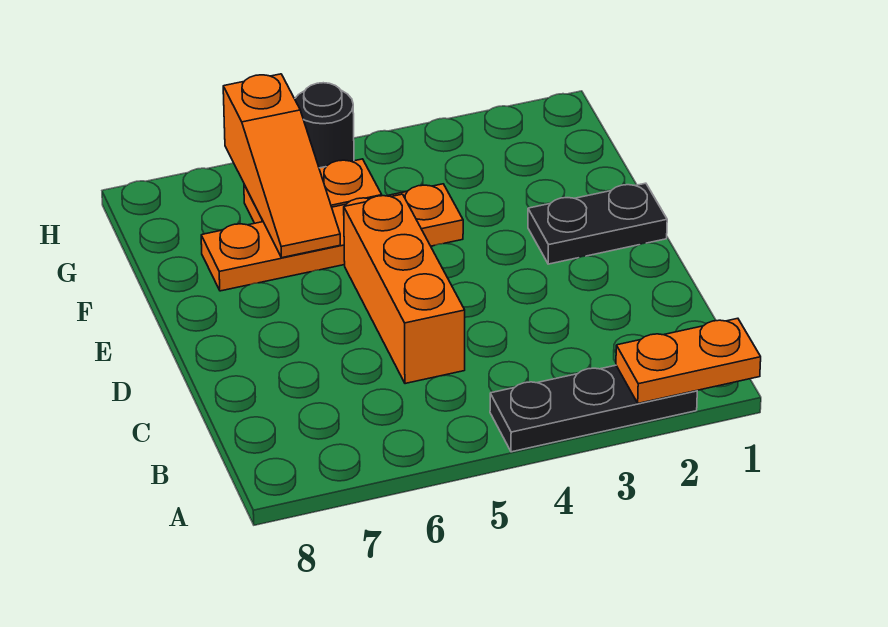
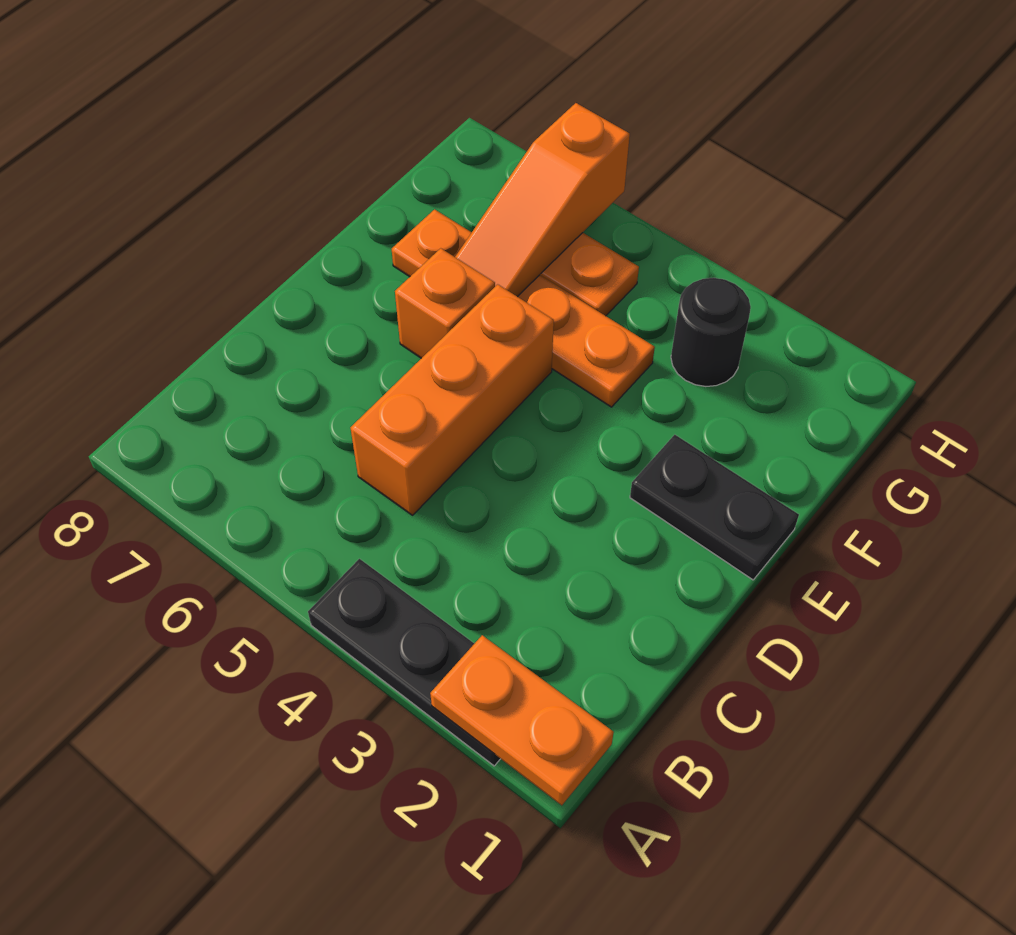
none -> orange brick E6 level 1
black round brick H5 level 1 -> black round brick G3 level 1

